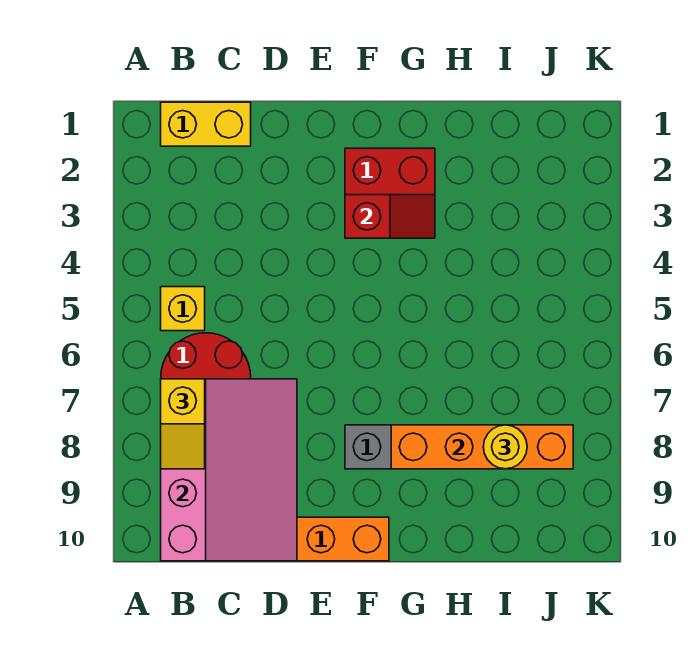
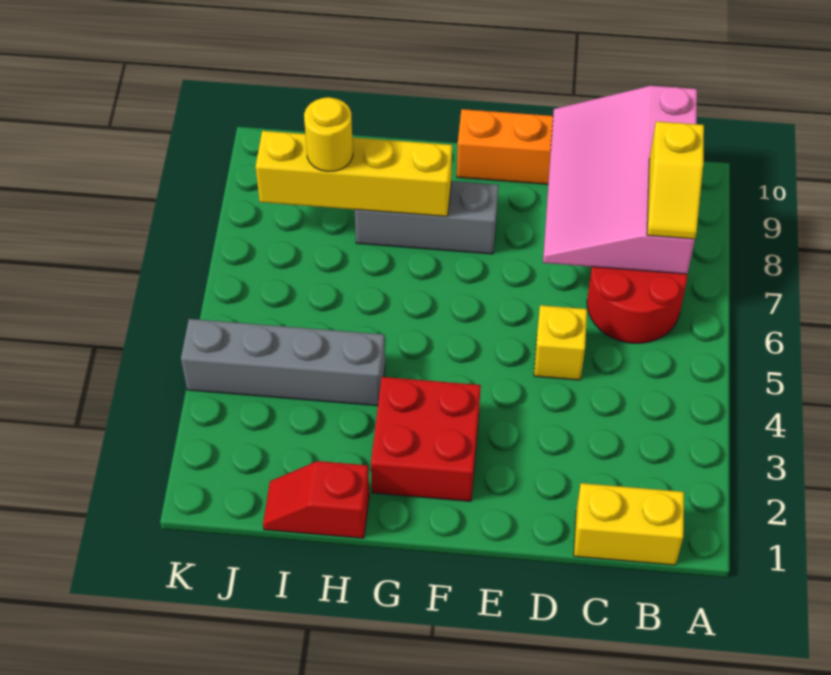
yellow brick B5 level 1 -> yellow brick D5 level 1
yellow slope B7:B8 level 3 top 7 -> yellow slope B7:B8 level 3 top 8
red slope F3:G3 level 2 top F -> red slope H1:I1 level 1 top H
orange brick G8:J8 level 2 -> yellow brick G8:J8 level 2
none -> grey brick H4:K4 level 1

